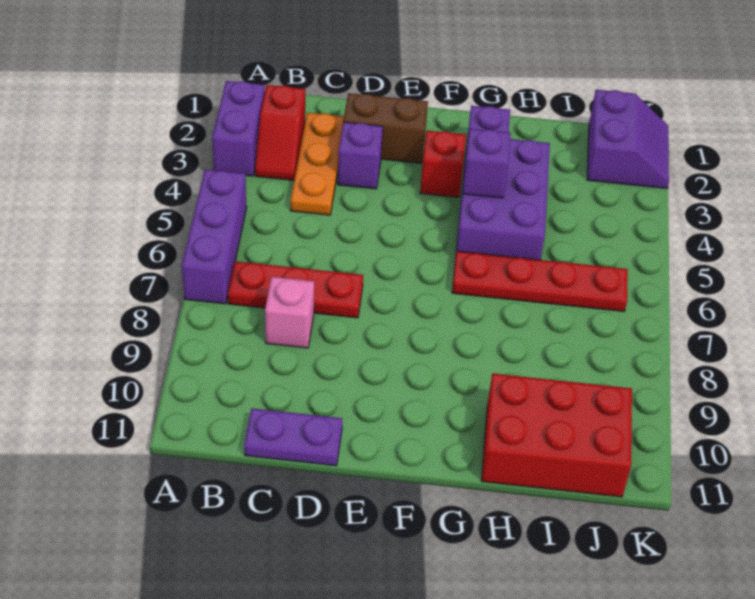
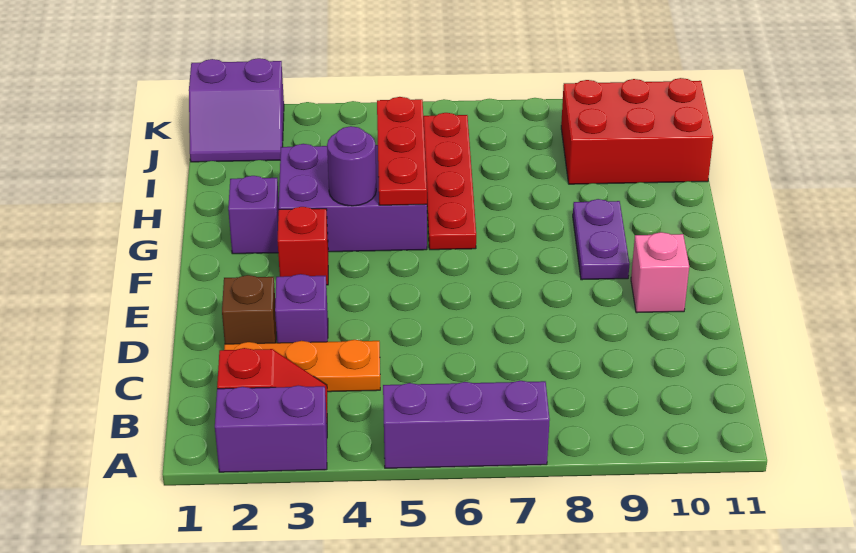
red plate B7:D7 level 1 -> red plate G5:I5 level 2
pink brick C8 level 1 -> pink brick E10 level 1
purple plate C11:D11 level 1 -> purple plate F9:G9 level 1
brown brick D2:E2 level 1 -> brown brick D2 level 1
purple brick G4 level 2 -> purple round brick G4 level 2
red brick H10:J11 level 1 -> red brick I9:J11 level 1
purple slope J1:K2 level 1 top J -> purple slope J1:K2 level 1 top K

